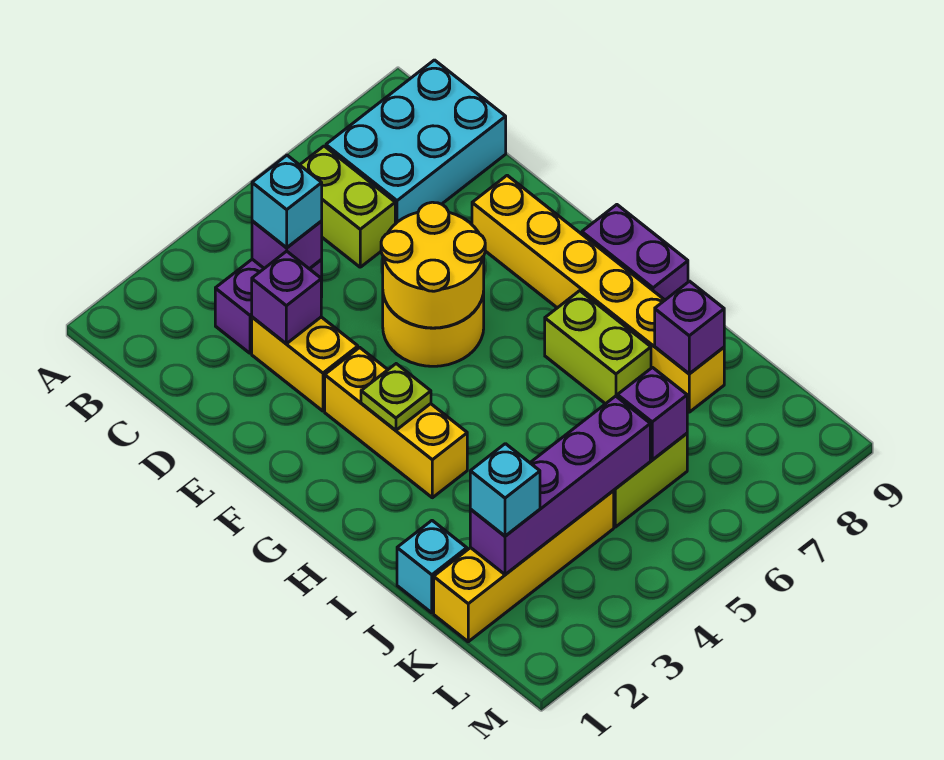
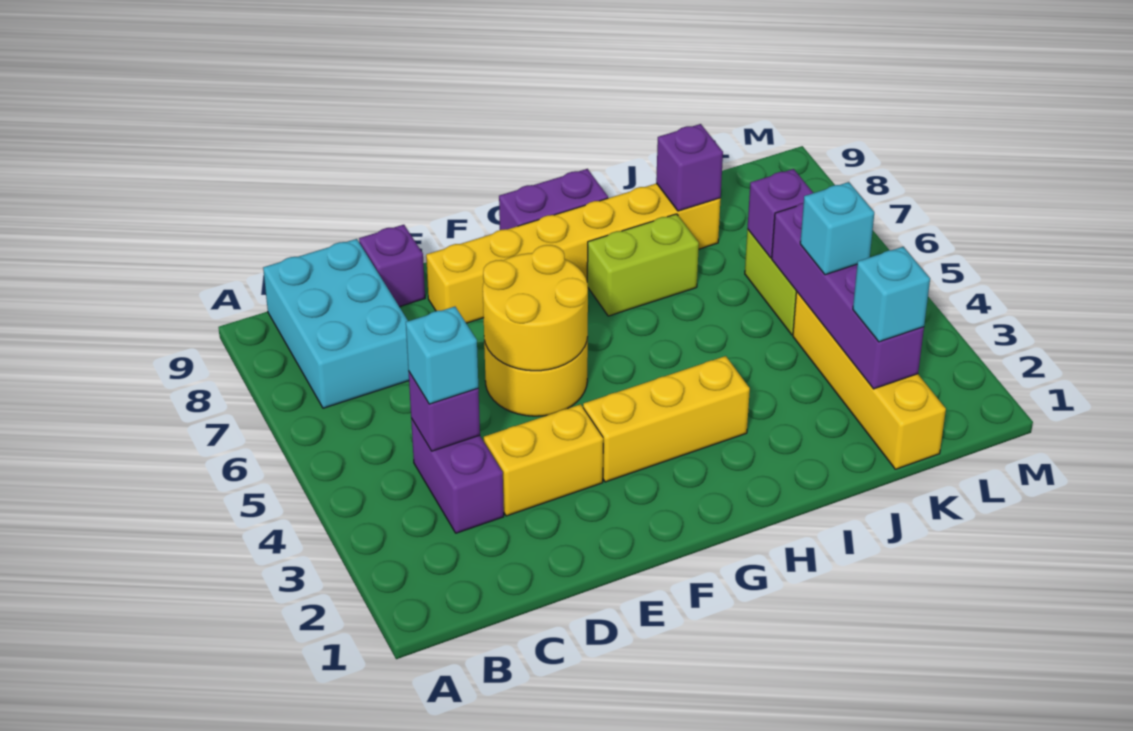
lime brick B6:C6 level 1 -> none
purple brick D3 level 2 -> purple brick D9 level 1
lime plate G3 level 2 -> none
cyan brick J1 level 1 -> cyan brick K4 level 3

